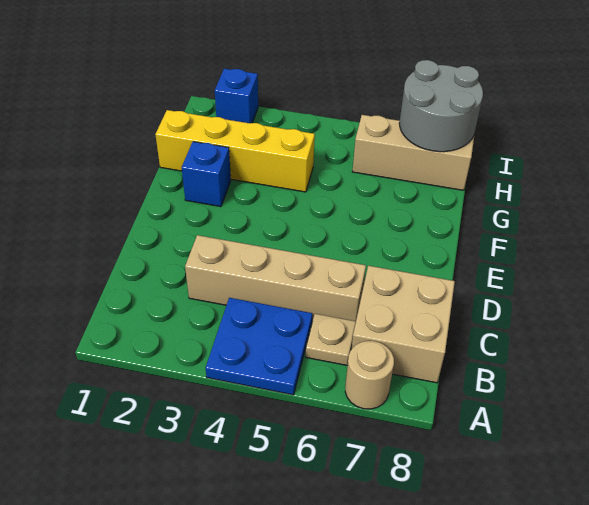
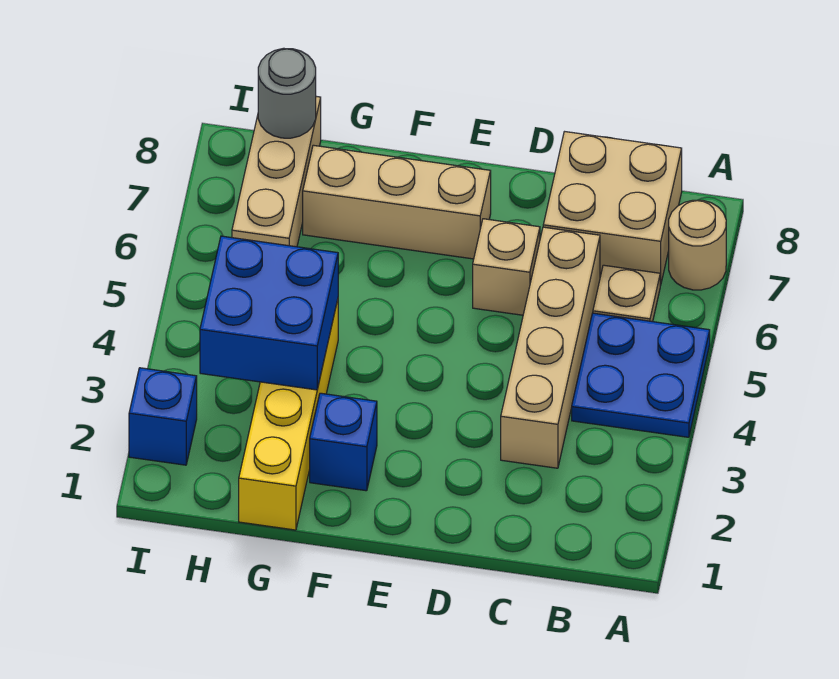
none -> tan brick D6 level 1
none -> tan brick E7:G7 level 1
none -> blue brick G3:H4 level 2
grey round brick H7:I8 level 2 -> grey round brick H8 level 2

